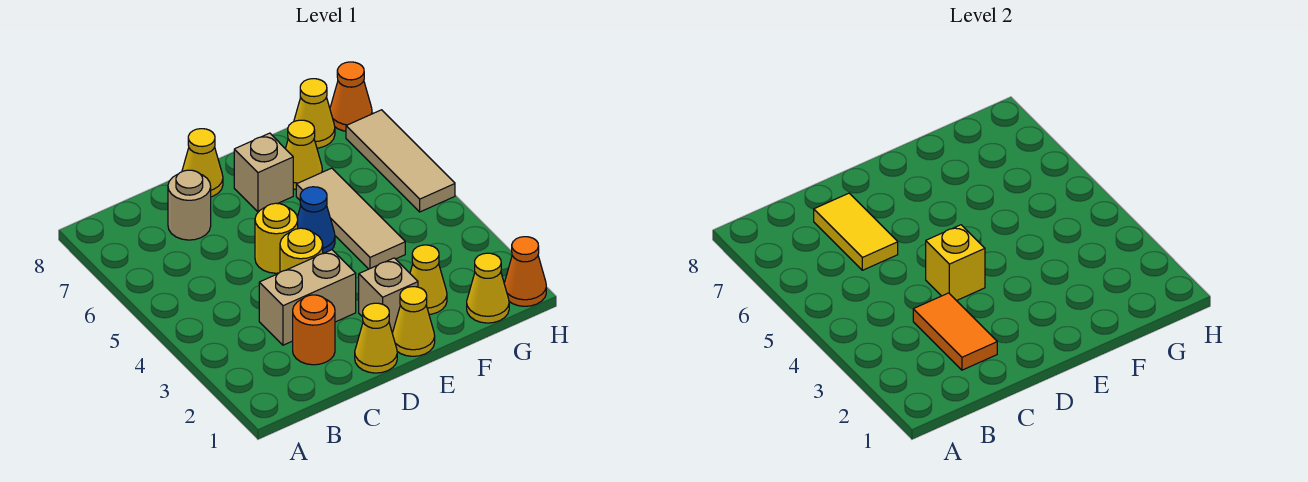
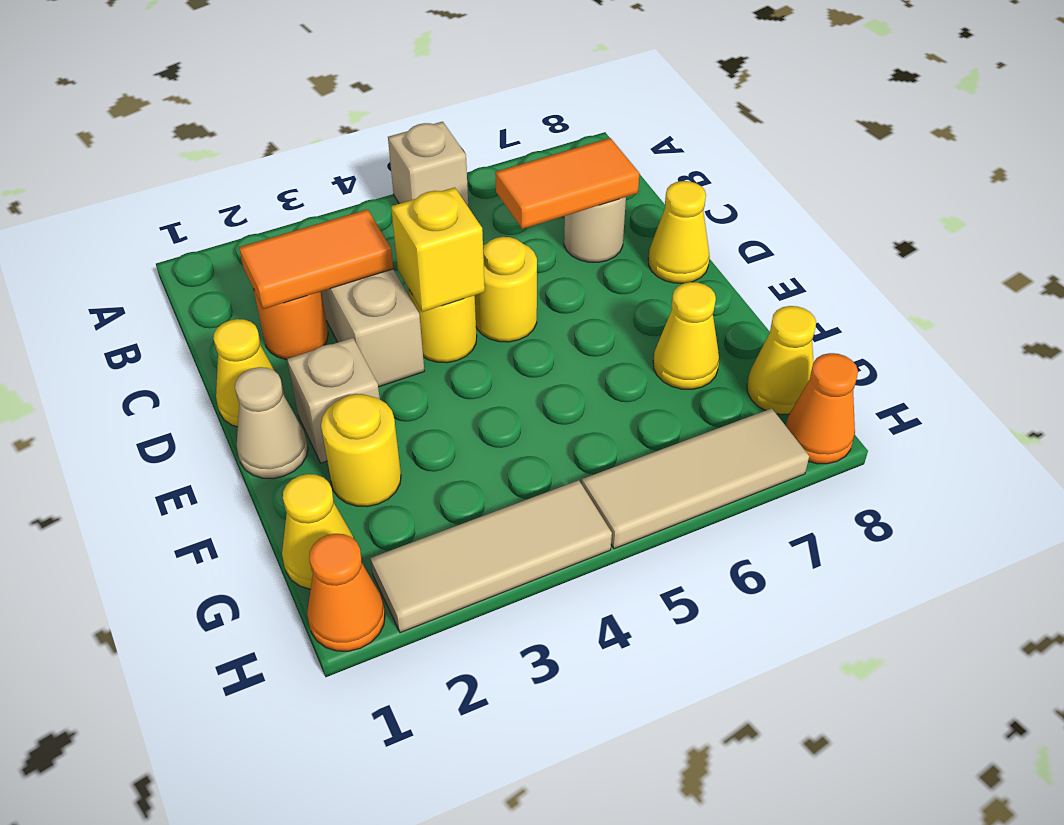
yellow tile C6:C7 level 2 -> orange tile C6:C7 level 2
yellow cone E1 level 1 -> tan cone E1 level 1
blue cone E5 level 1 -> none
tan brick E7 level 1 -> tan brick A5 level 1
yellow cone F2 level 1 -> yellow round brick F2 level 1
tan tile F4:F6 level 1 -> tan tile H2:H4 level 1

